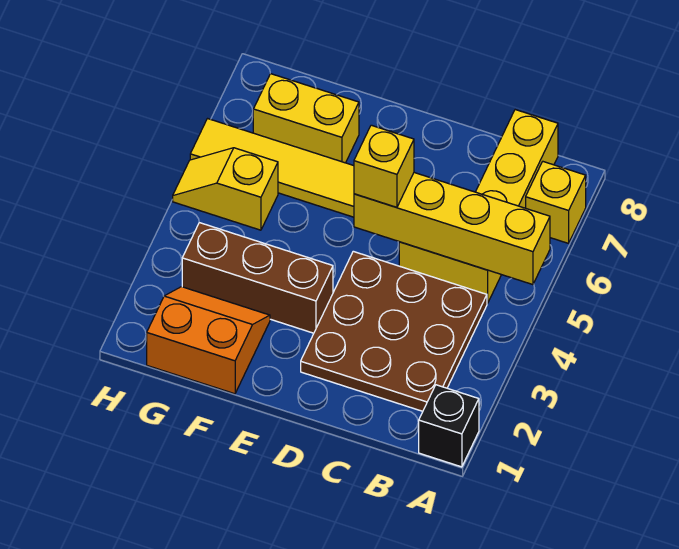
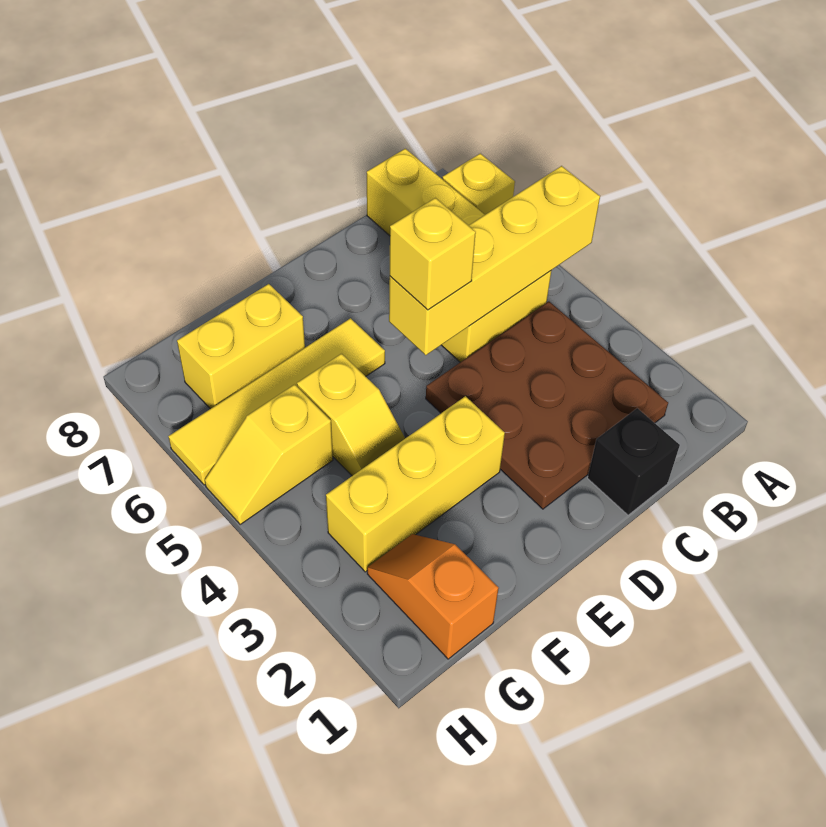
black brick A1 level 1 -> black brick C1 level 1
brown brick E3:G3 level 1 -> yellow brick E3:G3 level 1
orange slope F1:G2 level 1 top 1 -> orange slope G1:G2 level 1 top 1
none -> yellow slope F4:F5 level 1 top 5

